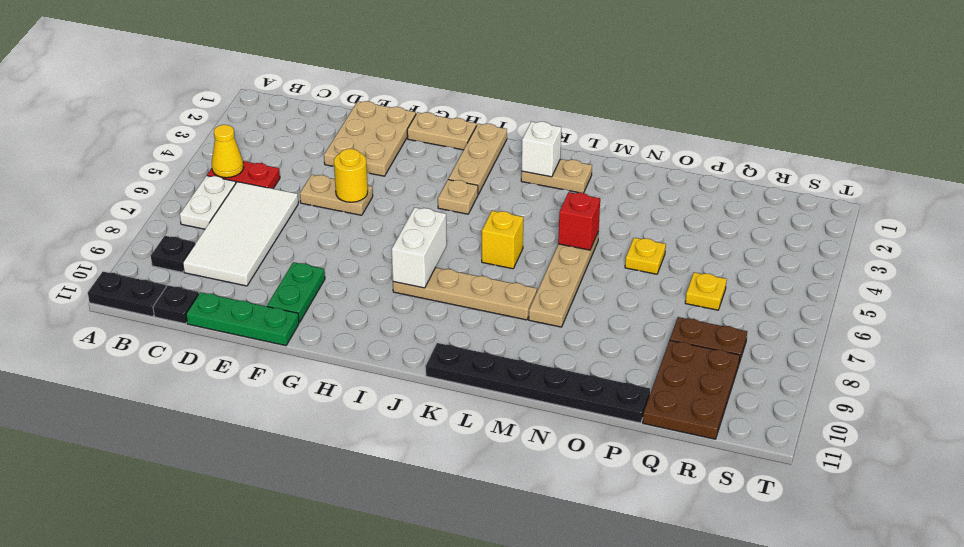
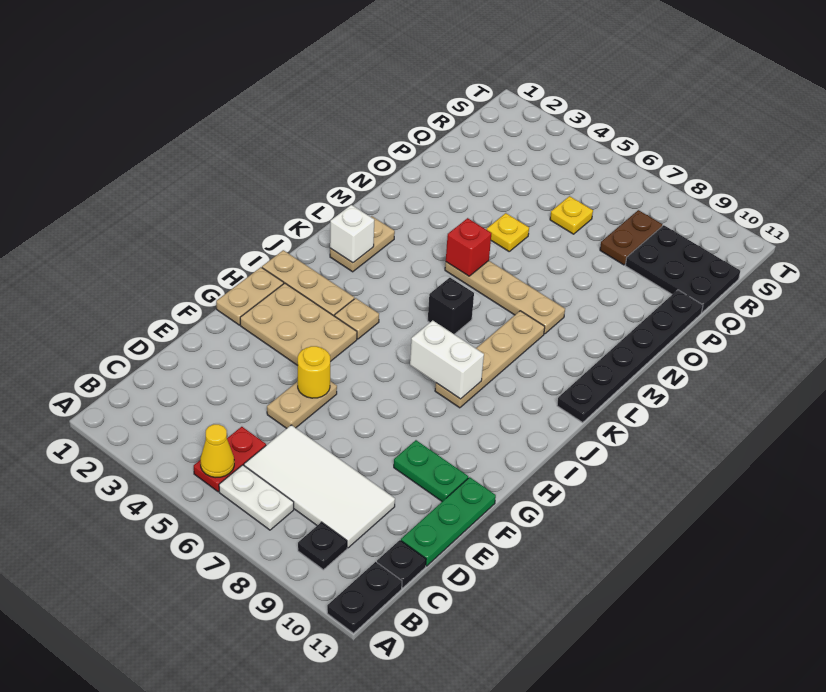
tan plate E1:F3 level 1 -> tan plate G2:H4 level 1
yellow brick K6 level 1 -> black brick K6 level 1
brown plate Q9:R11 level 1 -> black plate Q9:R11 level 1

